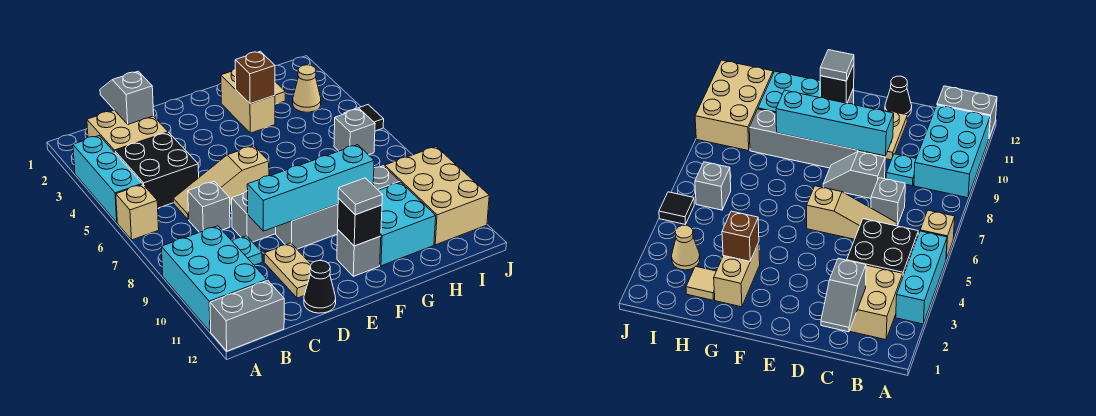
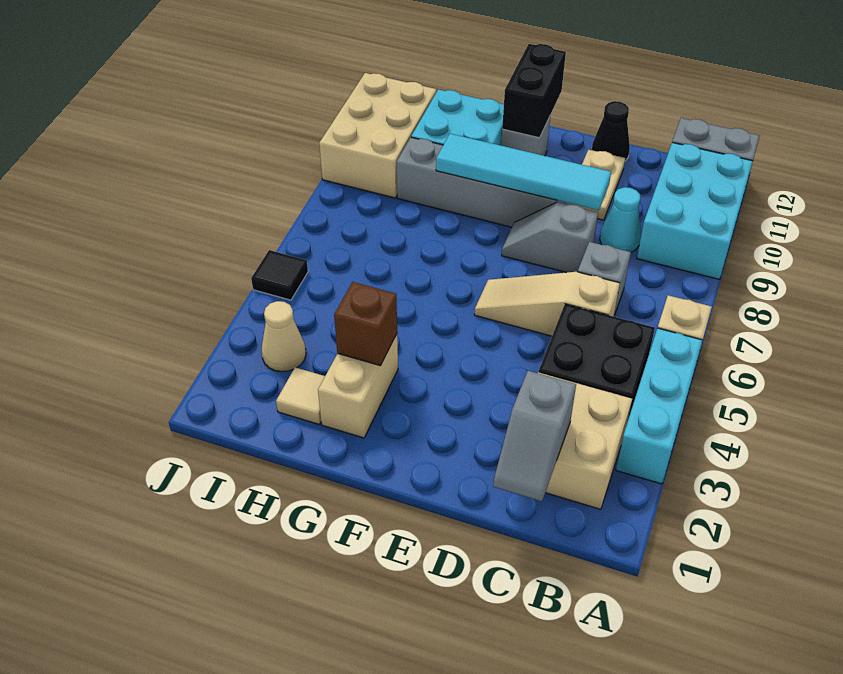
tan slope C6:E6 level 1 top E -> tan slope C6:E6 level 1 top C
cyan plate C9 level 1 -> cyan cone C9 level 1
cyan brick D9:G9 level 2 -> cyan tile D9:G9 level 2
black brick F11 level 2 -> black brick F11:F12 level 2
grey tile F11 level 3 -> none
grey brick I6 level 1 -> none

